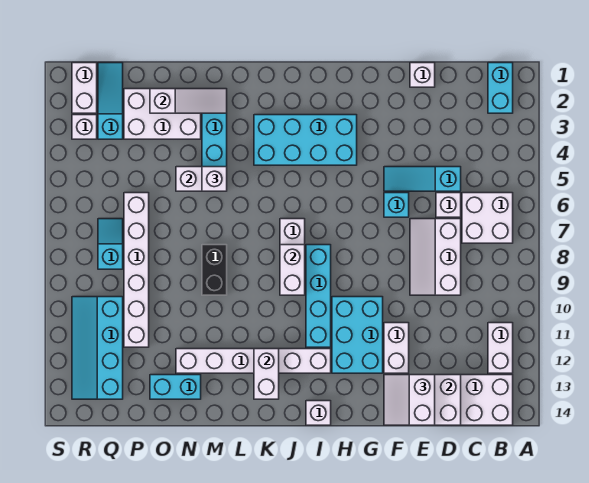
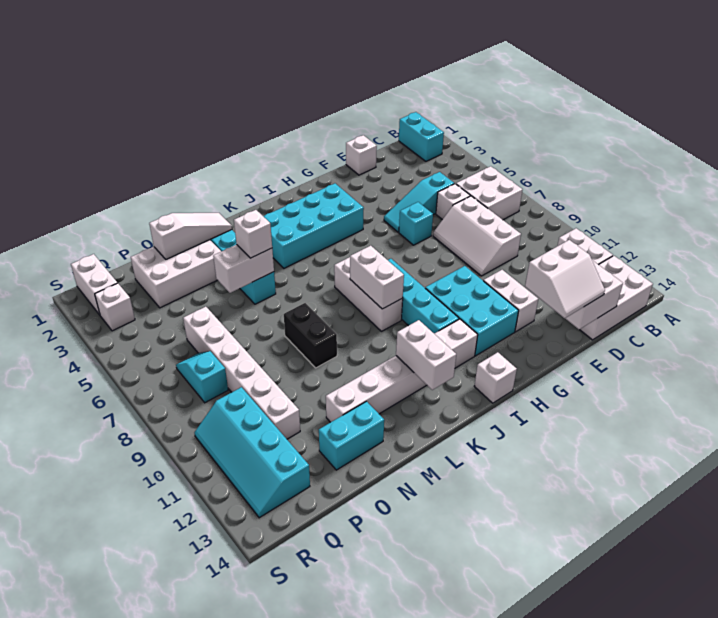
white slope E13:F14 level 3 top E -> white slope E13:F14 level 3 top 13
cyan slope Q1:Q3 level 1 top 3 -> none

